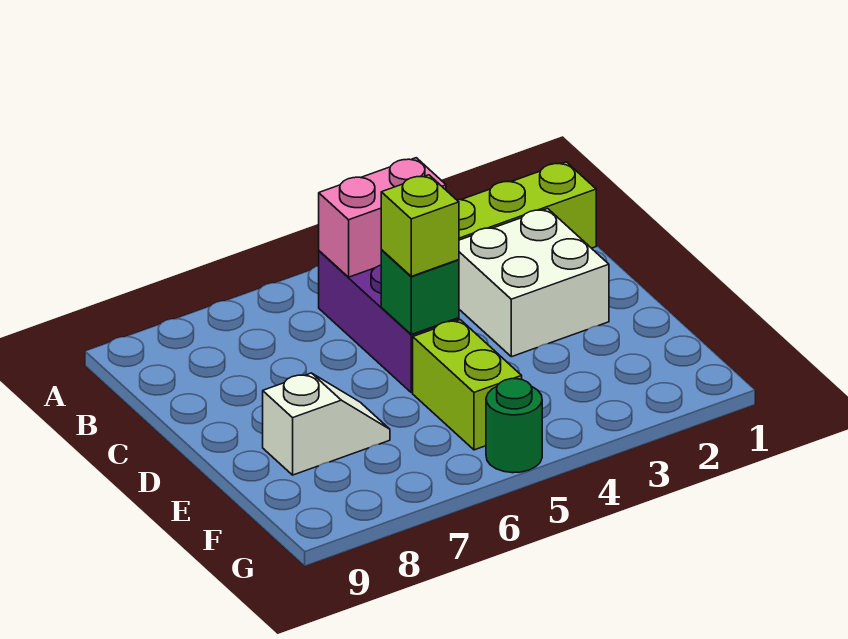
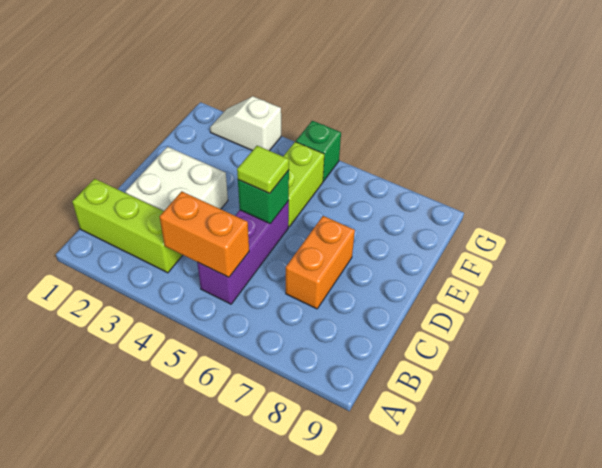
pink brick B4:B5 level 2 -> orange brick B4:B5 level 2
none -> orange brick C7:D7 level 1
lime brick D5 level 3 -> lime tile D5 level 3
white slope E7:E8 level 1 top 8 -> white slope G2:G3 level 1 top 3
green round brick G5 level 1 -> green brick G5 level 1

